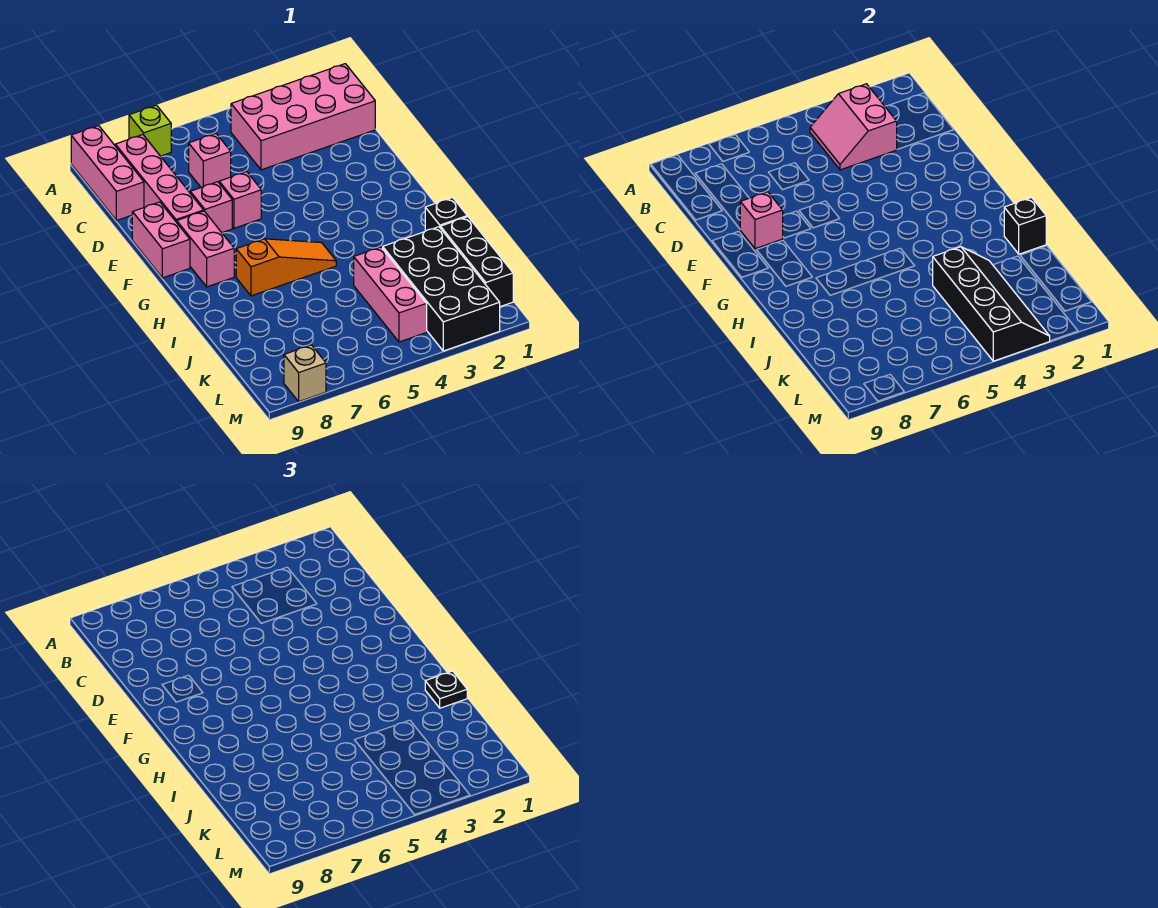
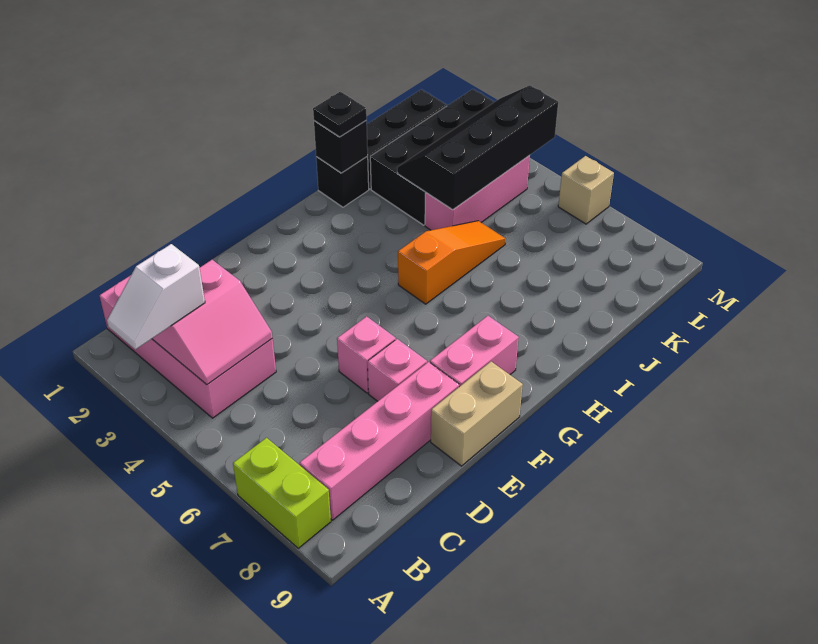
none -> white slope A3:B3 level 3 top B
lime brick A7 level 1 -> lime brick A7:A8 level 1
pink brick A9:C9 level 1 -> none
pink brick C6 level 1 -> none
pink brick E8 level 2 -> none
pink brick E9:F9 level 1 -> tan brick E9:F9 level 1
orange slope H5:H7 level 1 top 7 -> orange slope H5:J5 level 1 top H
tan brick M8 level 1 -> tan brick M6 level 1

